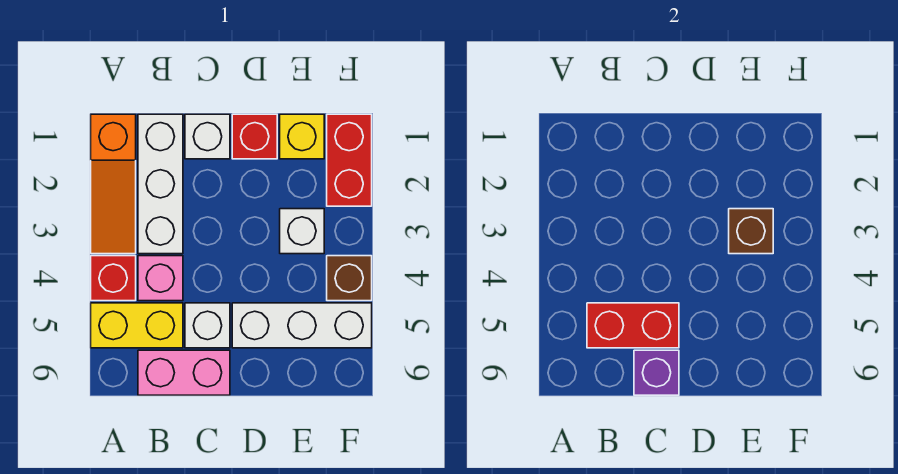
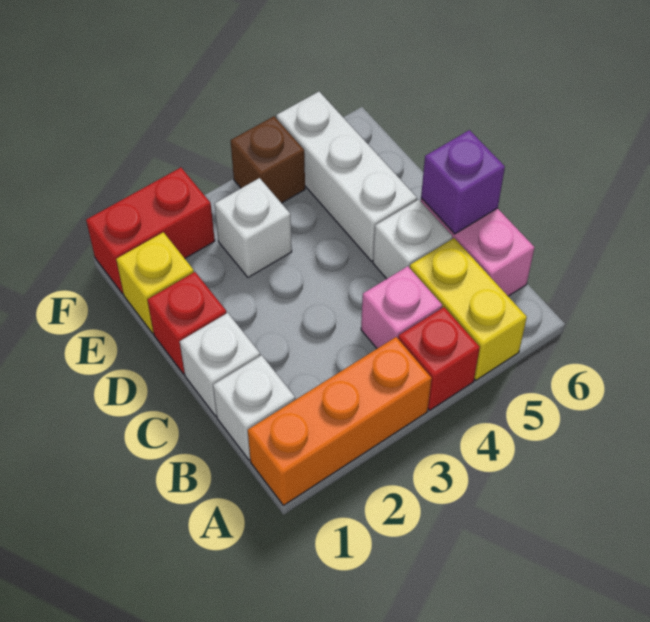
orange slope A1:A3 level 1 top 1 -> orange brick A1:A3 level 1
white brick B1:B3 level 1 -> white brick B1 level 1
red brick B5:C5 level 2 -> none
brown brick E3 level 2 -> none

